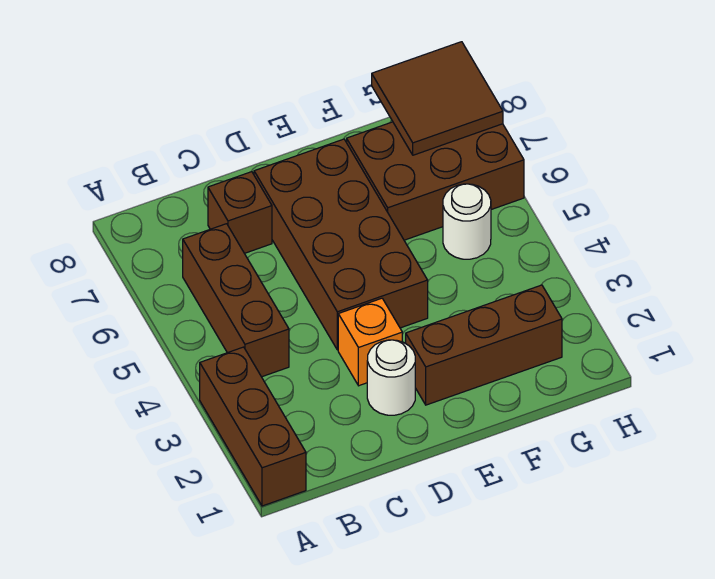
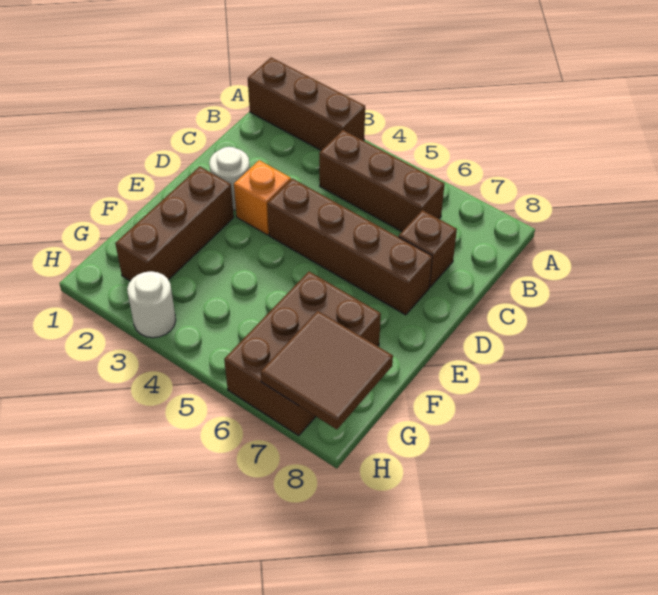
brown brick D4:E7 level 1 -> brown brick D4:D7 level 1
white round brick G5 level 1 -> white round brick H3 level 1

